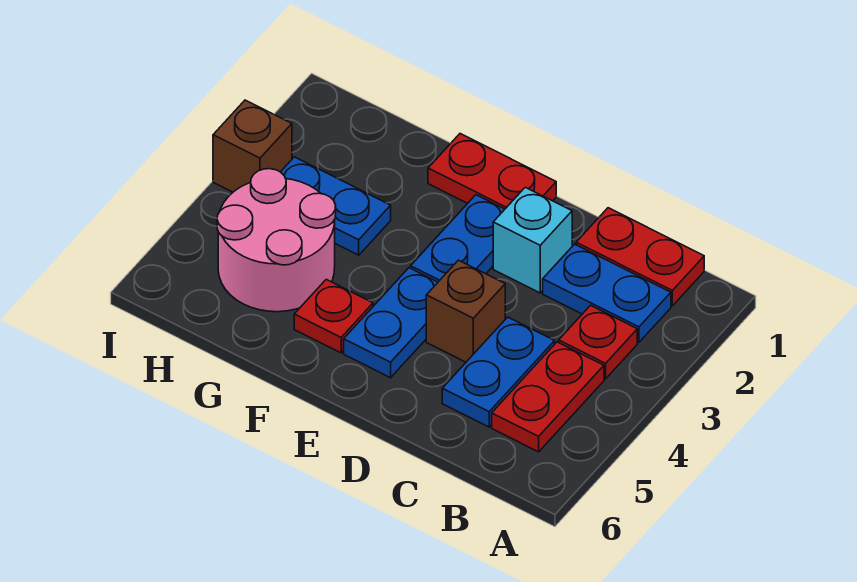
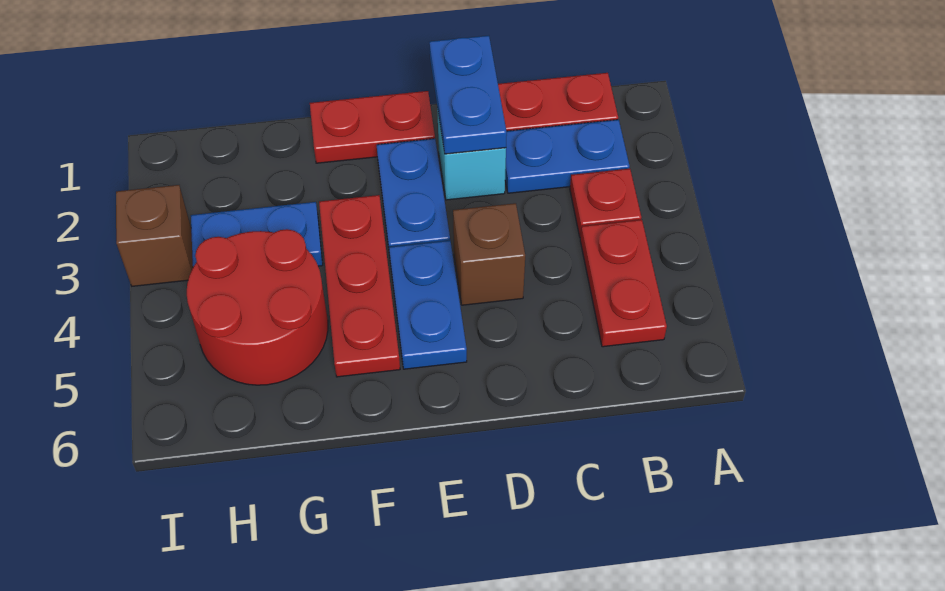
blue plate C4:C5 level 1 -> blue plate D1:D2 level 2
red plate F5 level 1 -> red plate F3:F5 level 1
pink round brick G4:H5 level 1 -> red round brick G4:H5 level 1

